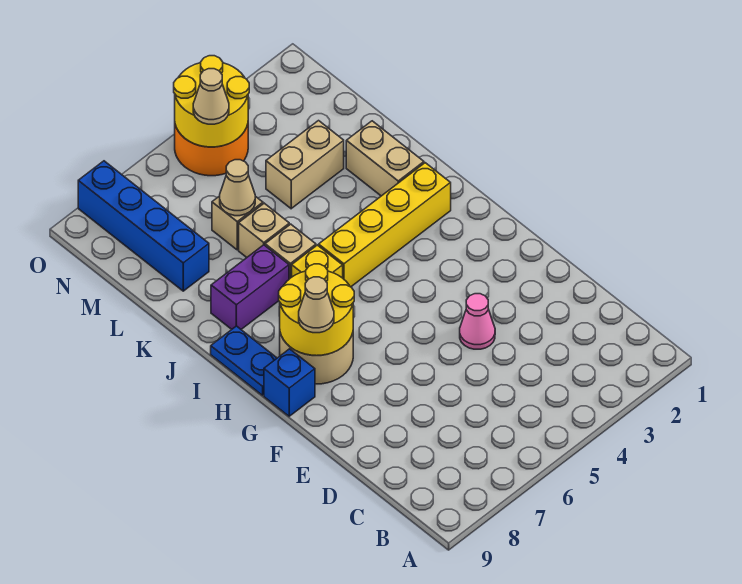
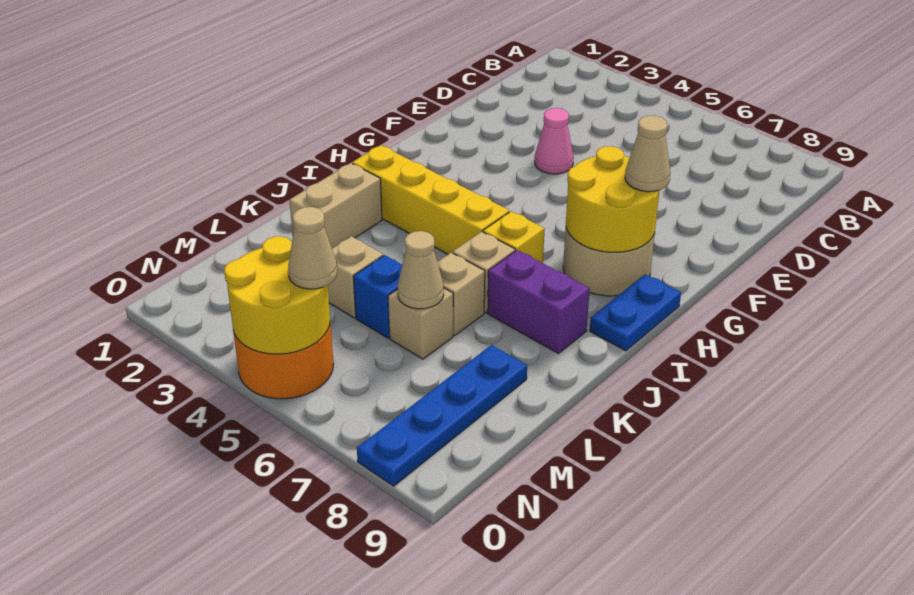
blue brick G9 level 1 -> blue brick L5 level 1
tan brick L3:L4 level 1 -> tan brick L4 level 1
blue brick L8:O8 level 1 -> blue plate L8:O8 level 1

